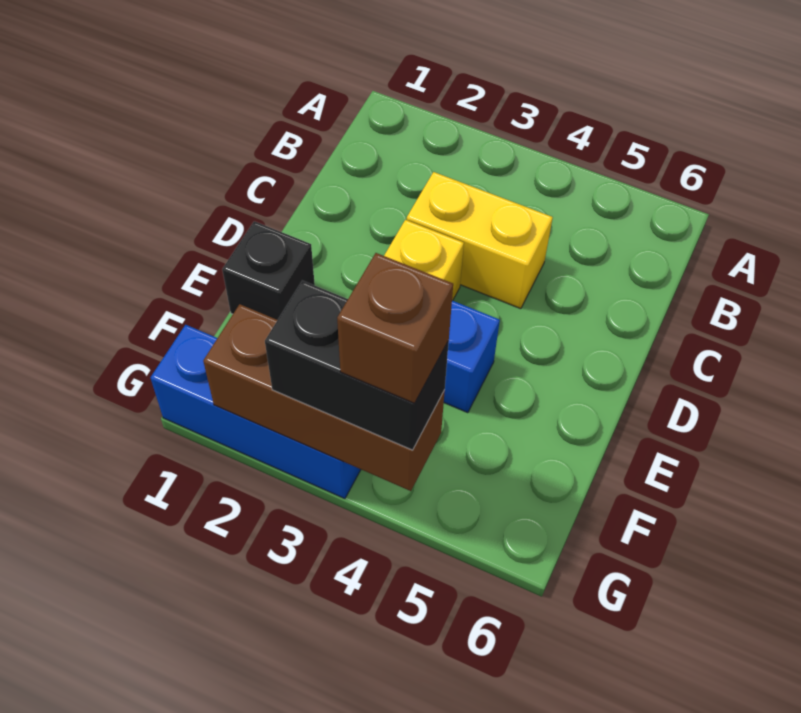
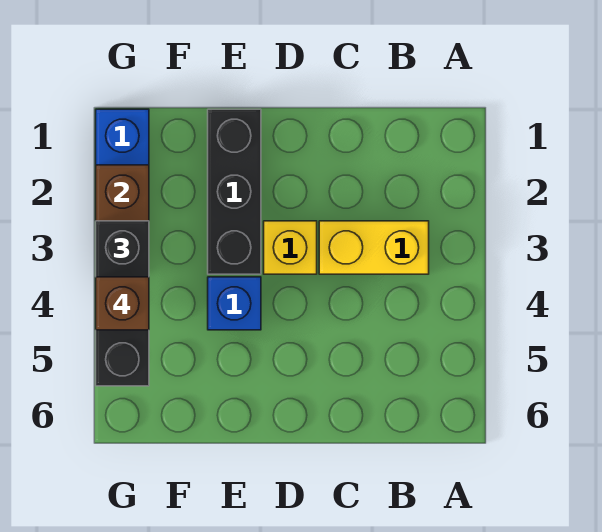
yellow brick C3:C4 level 1 -> yellow brick B3:C3 level 1
black brick E1 level 1 -> black brick E1:E3 level 1
black brick G3:G4 level 3 -> black brick G3:G5 level 3

